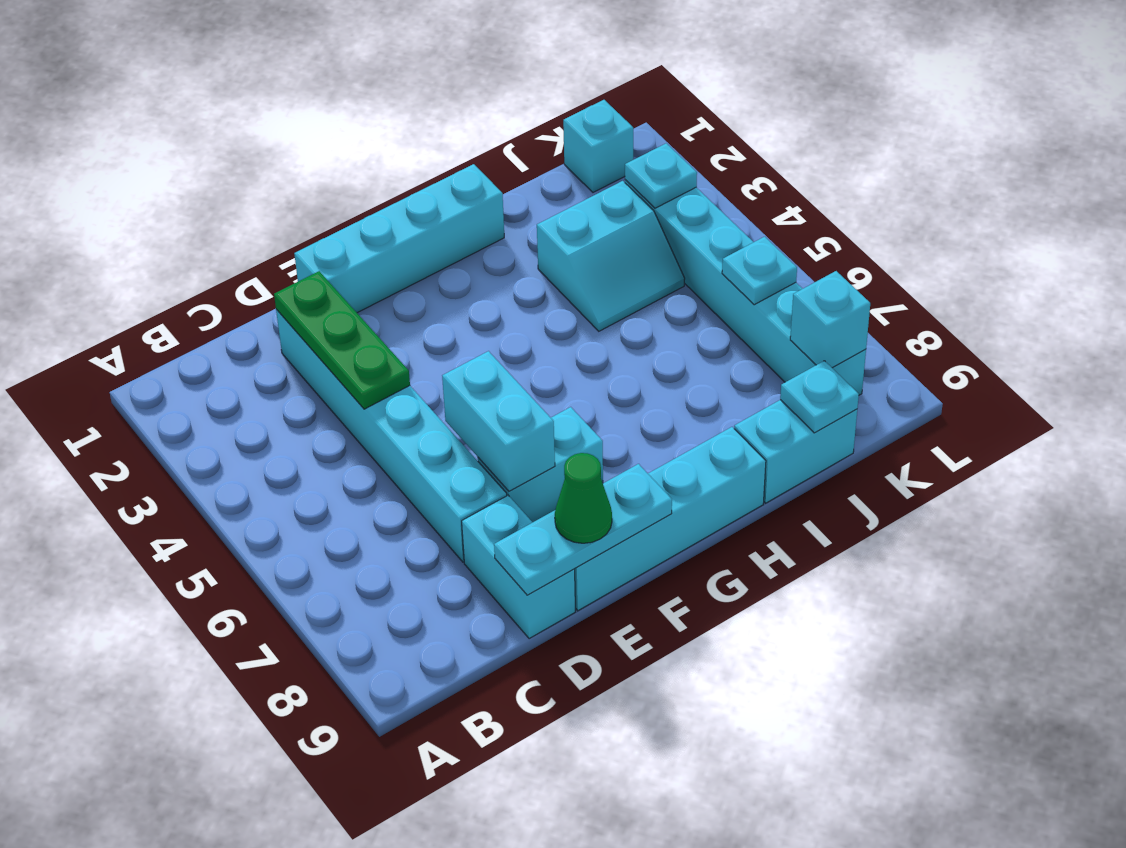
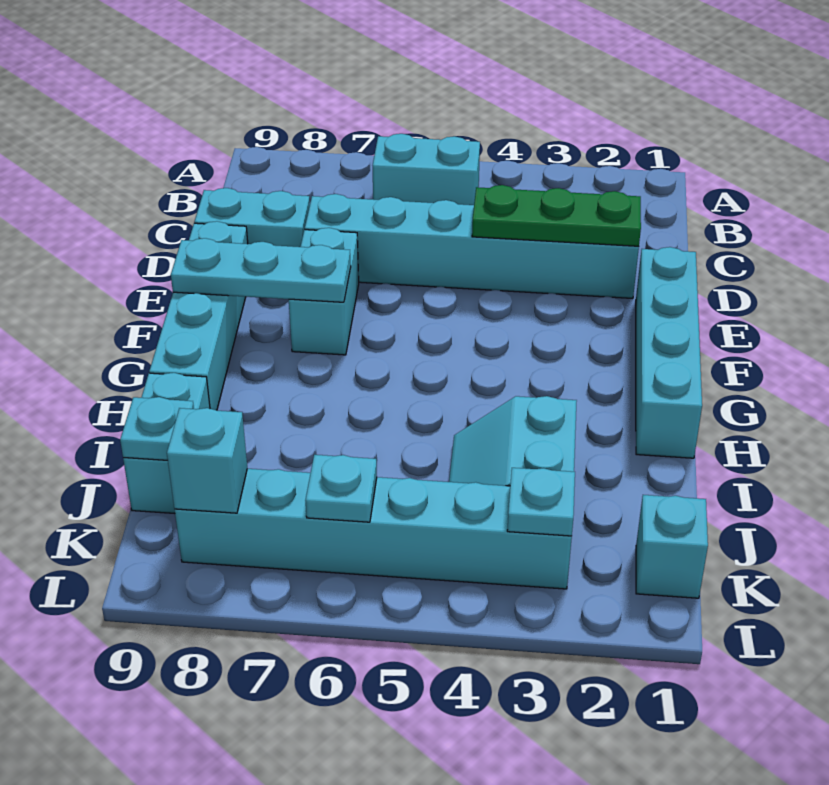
cyan plate D9:F9 level 2 -> cyan plate F7:F9 level 2
cyan brick E6:E7 level 2 -> cyan brick B5:B6 level 1
green cone E9 level 3 -> none

